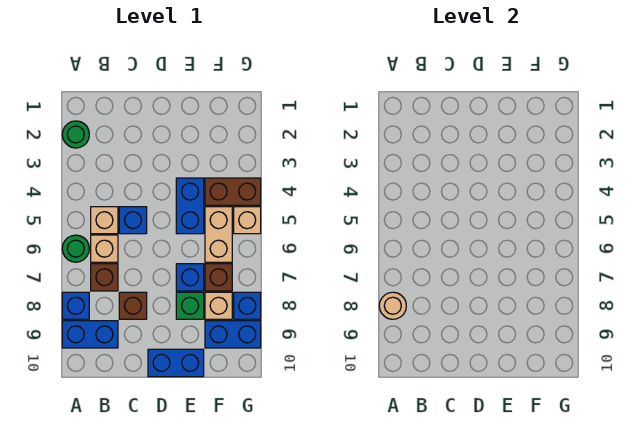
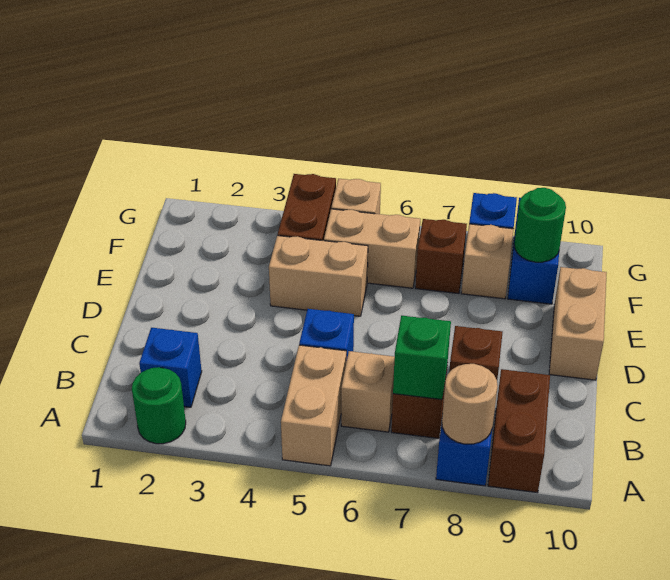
green round brick A6 level 1 -> green round brick F9 level 2
blue brick A9:B9 level 1 -> brown brick A9:B9 level 1
tan brick B5 level 1 -> tan brick A5:B5 level 1
blue brick D10:E10 level 1 -> tan brick D10:E10 level 1
blue brick E4:E5 level 1 -> tan brick E4:E5 level 1
blue brick E7 level 1 -> blue brick B2 level 1
green brick E8 level 1 -> green brick B7 level 2

